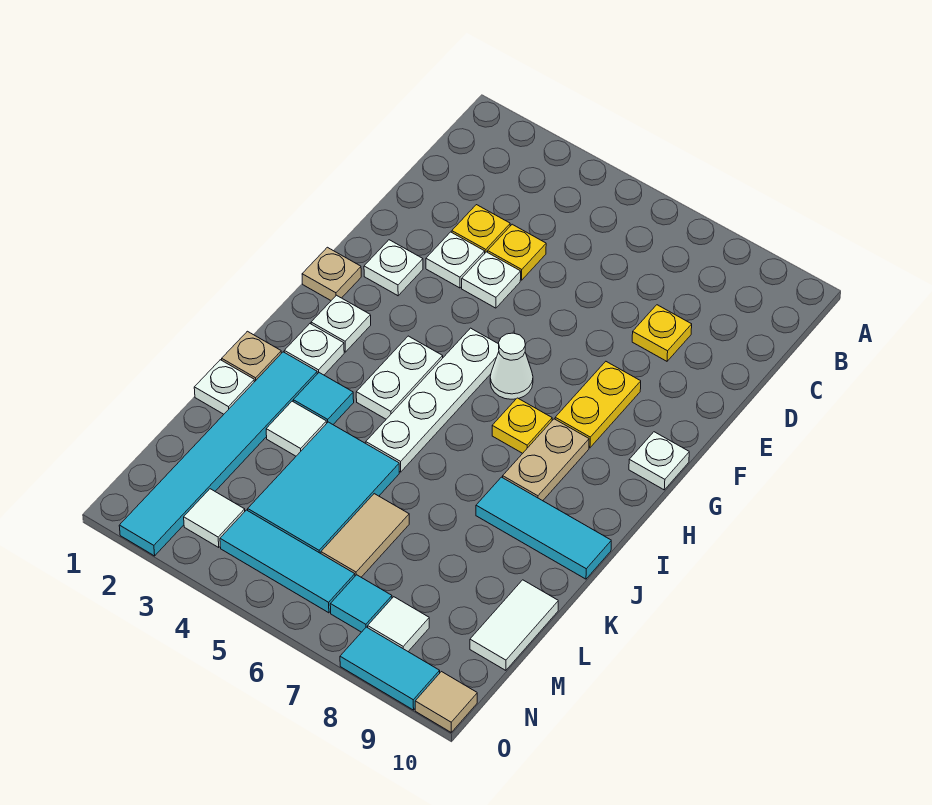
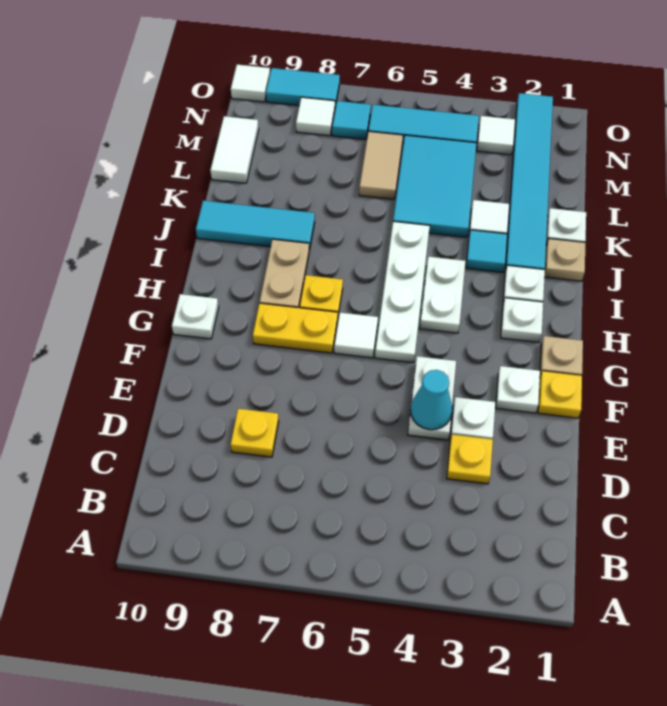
yellow plate D4 level 1 -> yellow plate F1 level 1
white plate E4 level 1 -> white plate E4:F4 level 1
none -> cyan cone E4 level 2
yellow plate F8:G8 level 1 -> yellow plate G7:G8 level 1
white cone G6 level 1 -> white tile G6 level 1
tan tile O10 level 1 -> white tile O10 level 1

